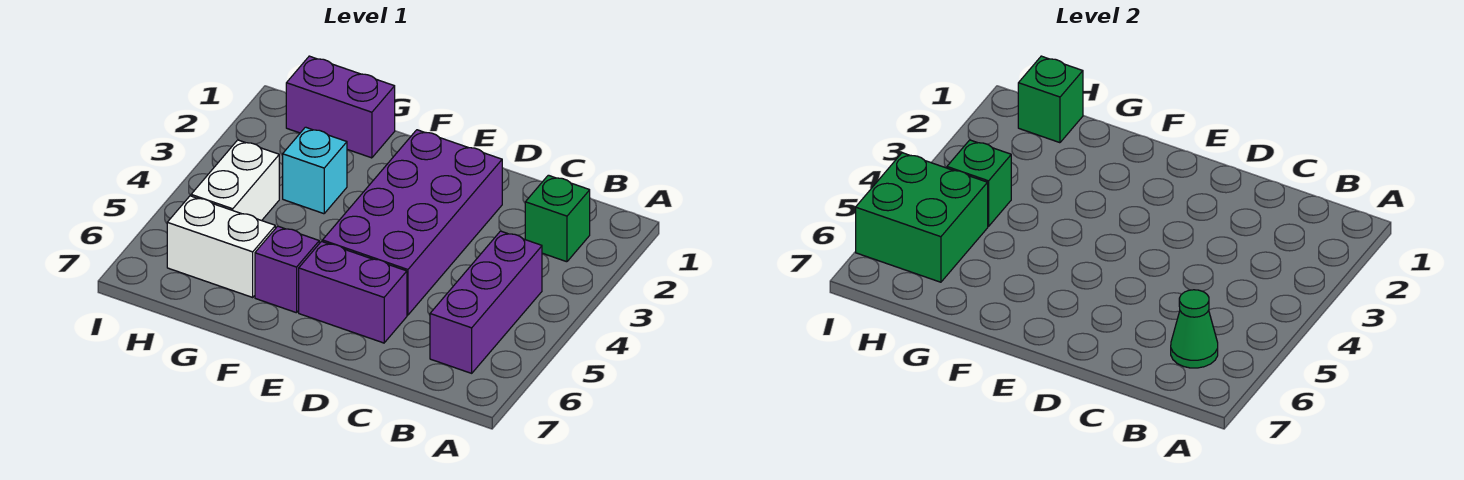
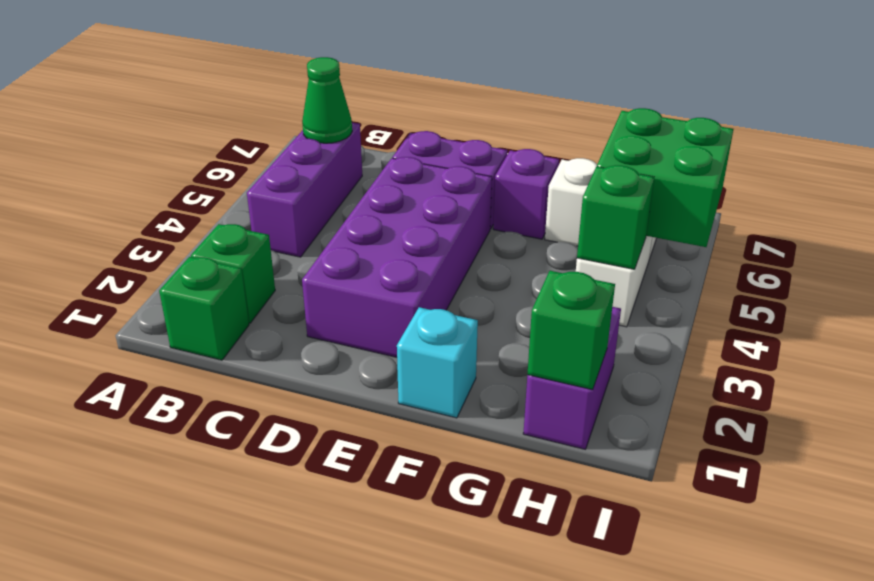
none -> green brick B1 level 1
purple brick G1:H1 level 1 -> purple brick H1:H2 level 1
cyan brick G3 level 1 -> cyan brick F1 level 1

